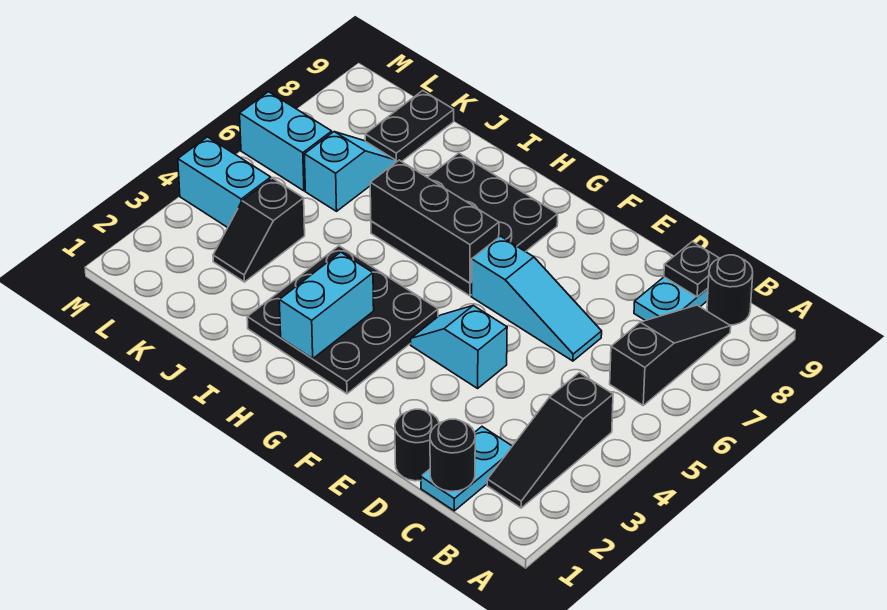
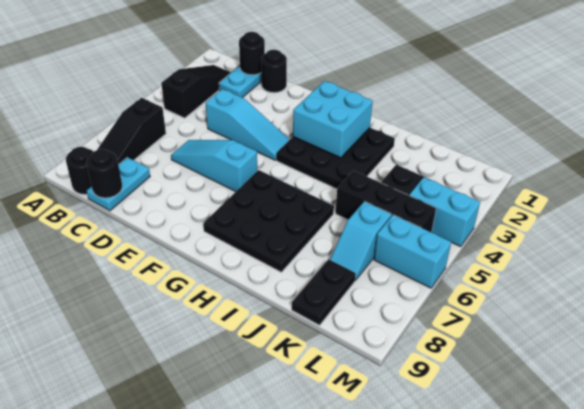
black plate C9 level 2 -> black round brick C9 level 2
cyan slope E4:F4 level 1 top E -> cyan slope D4:F4 level 1 top D
black brick G6:I6 level 2 -> black brick J5:L5 level 1
cyan brick H2:H3 level 2 -> cyan brick G2:H3 level 2

